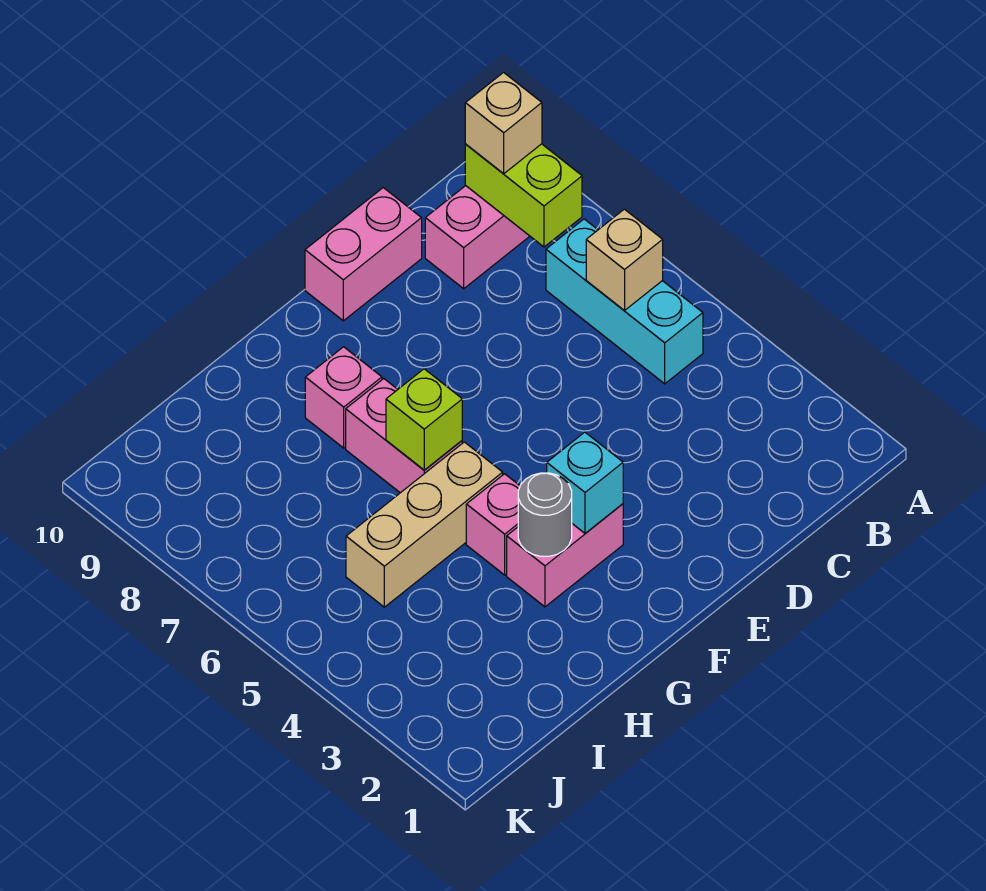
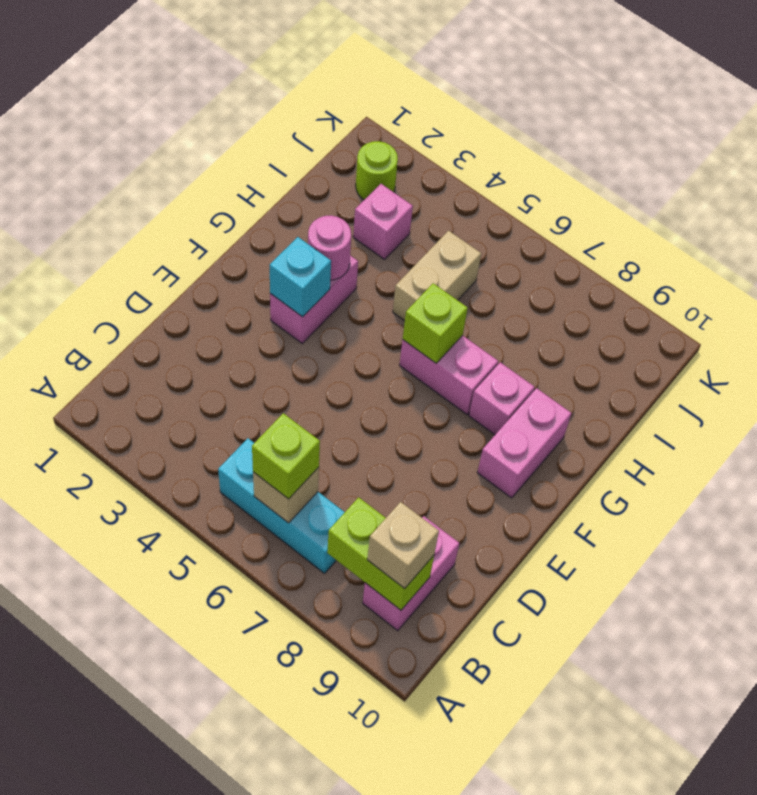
none -> lime brick B6 level 3
pink brick D10:E10 level 1 -> pink brick F9:G9 level 1
grey round brick G3 level 2 -> pink round brick G3 level 2
pink brick G4 level 1 -> pink brick I3 level 1
tan brick G5:I5 level 1 -> tan brick H5:I5 level 1
none -> lime round brick J2 level 1

